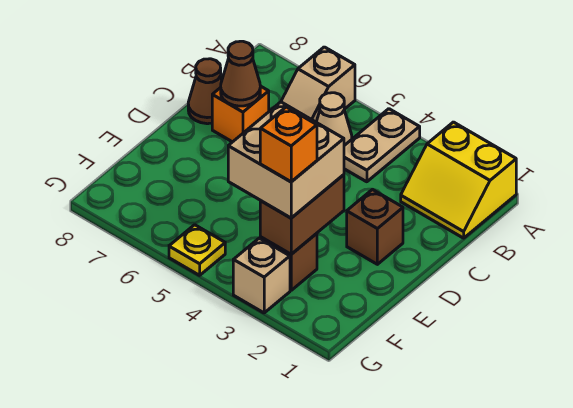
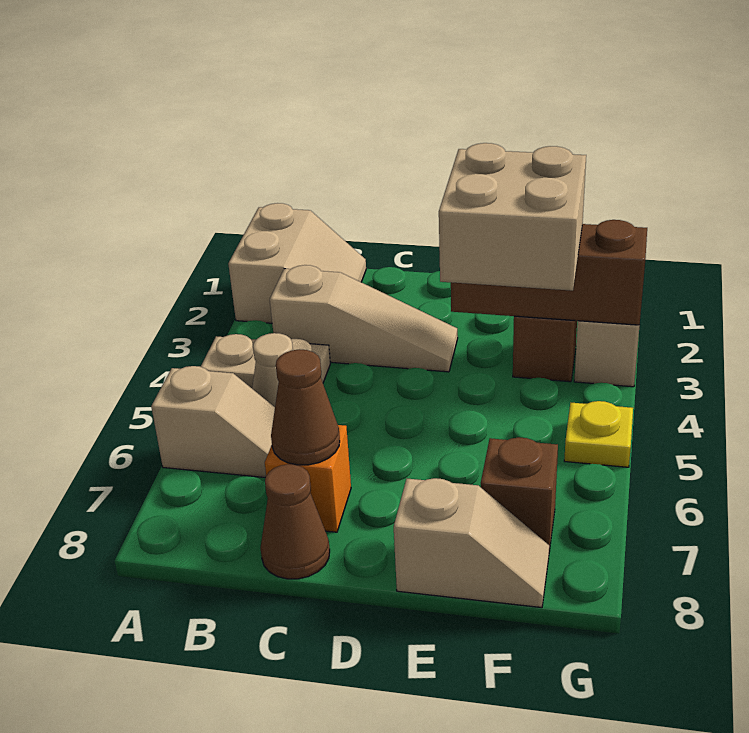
yellow slope A1:B2 level 1 top A -> tan slope A1:B2 level 1 top A
none -> tan slope B3:D3 level 1 top B
brown brick D2 level 1 -> brown brick F7 level 1
brown brick E3:F3 level 2 -> brown brick E3:G3 level 2
none -> tan slope E8:F8 level 1 top E
orange brick F3 level 4 -> none

